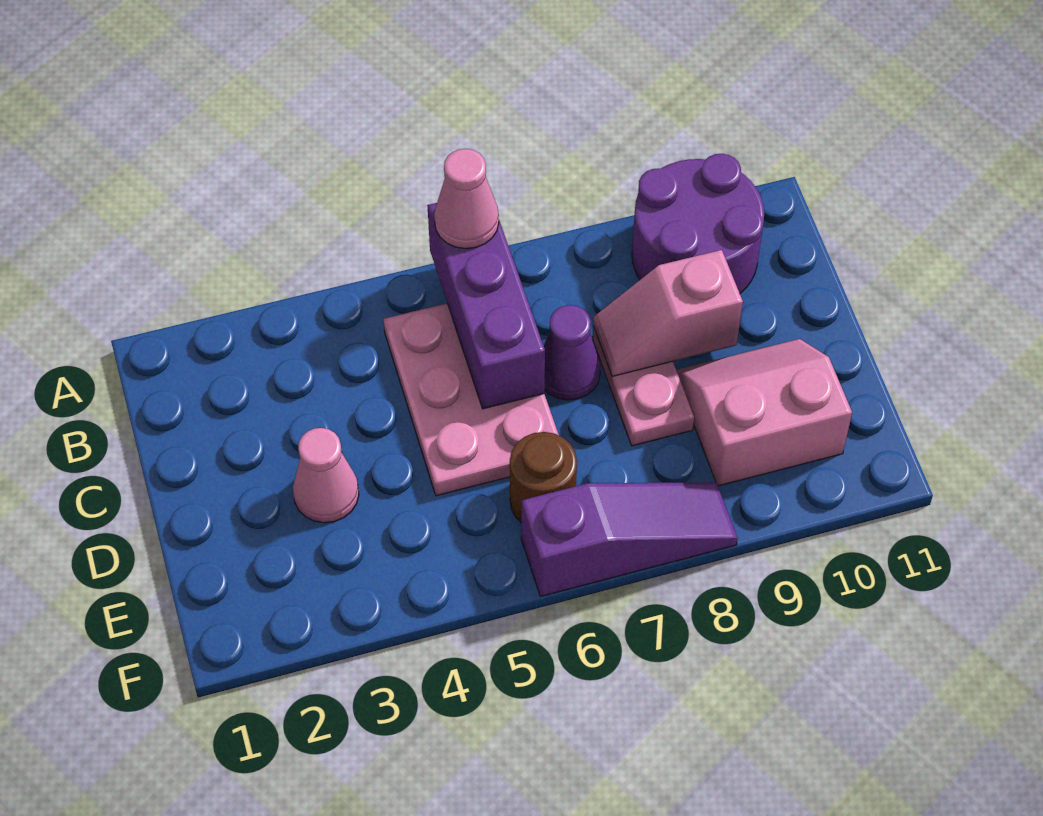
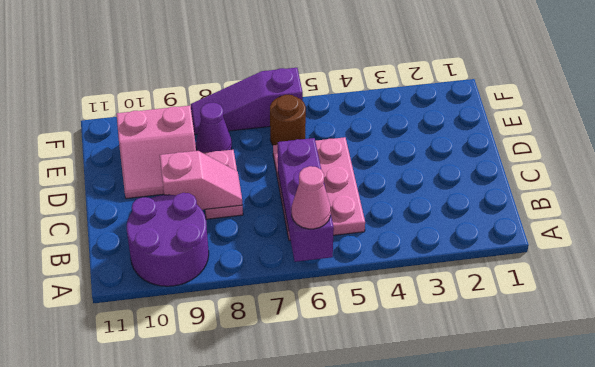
purple cone C7 level 1 -> purple cone E8 level 1
pink cone D3 level 1 -> none

